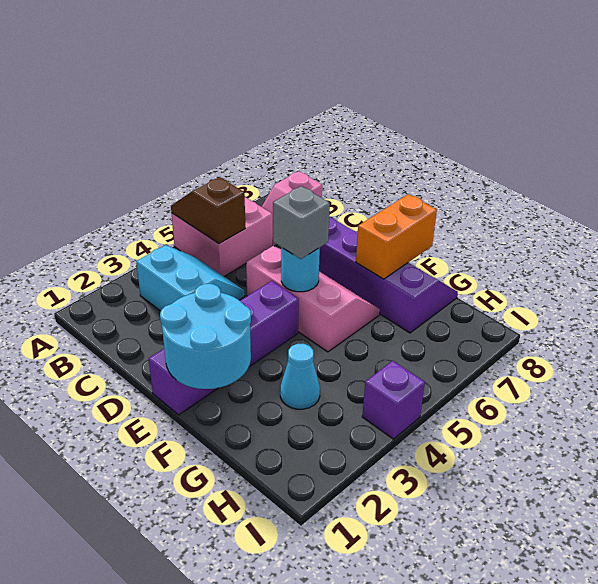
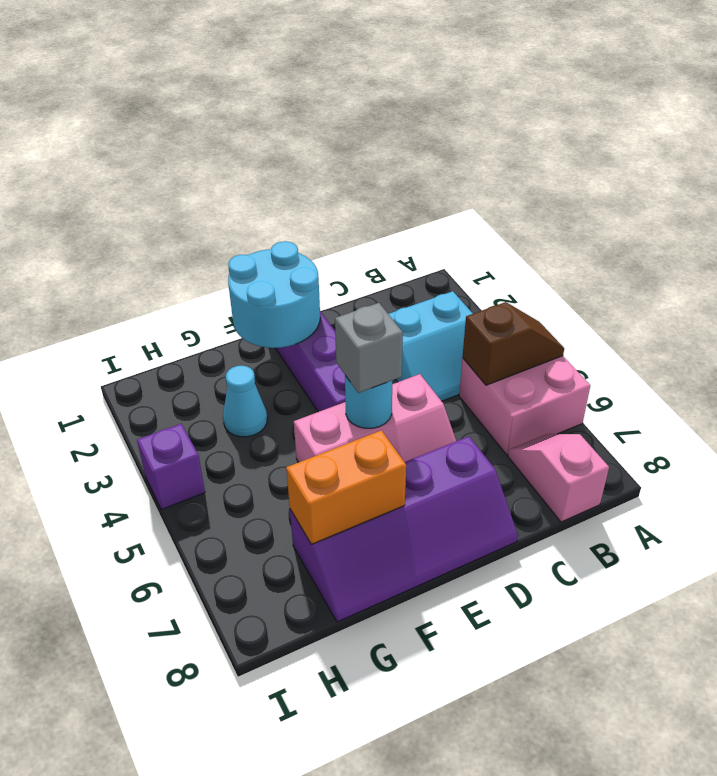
orange brick F7:F8 level 2 -> orange brick F7:G7 level 2

